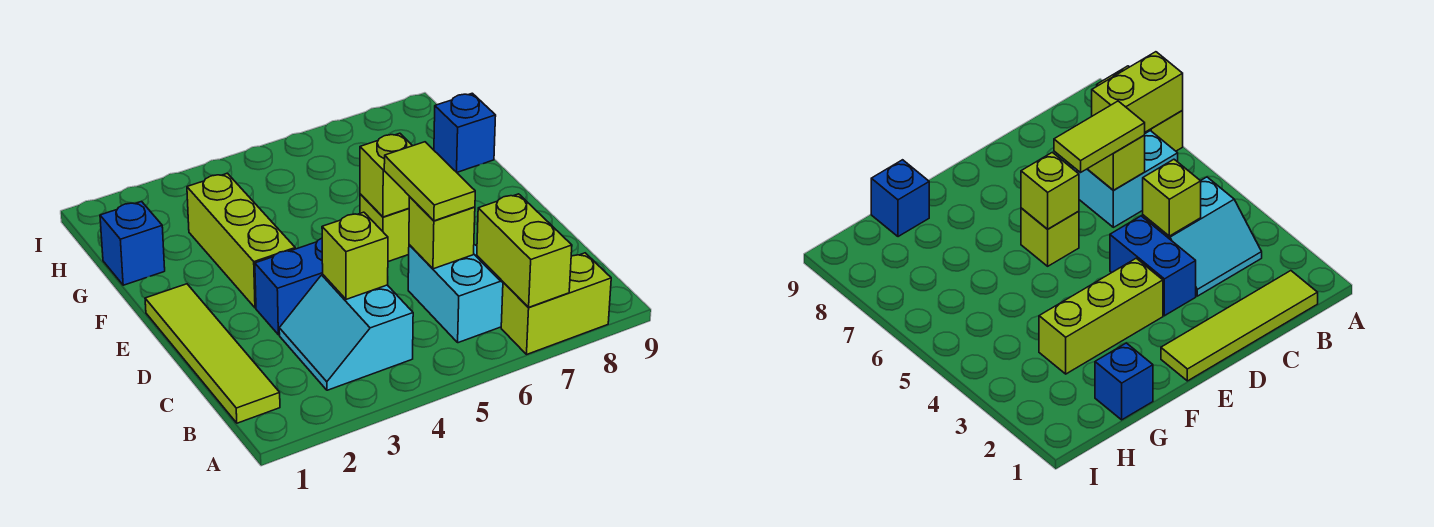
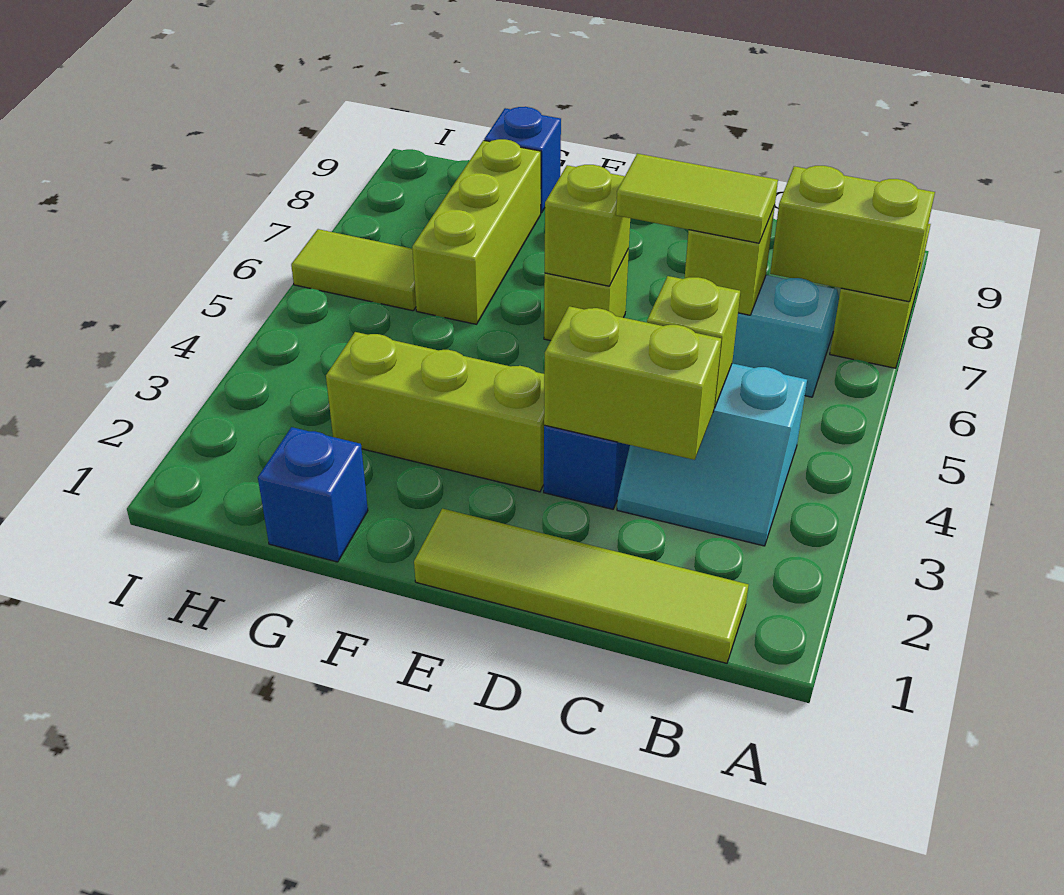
none -> lime brick C3:D3 level 2
none -> lime brick G6:G8 level 1
none -> lime tile H6:I6 level 1

